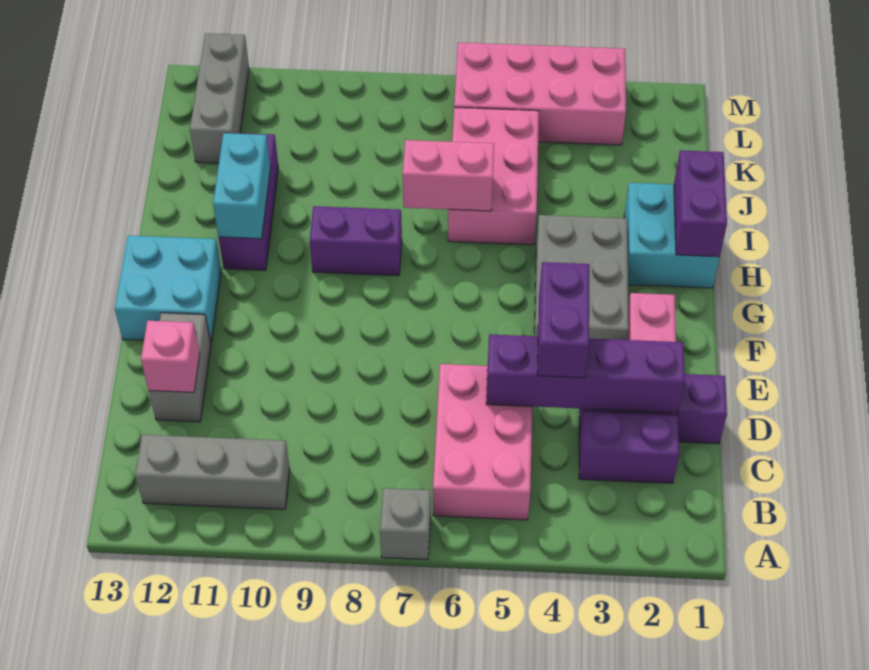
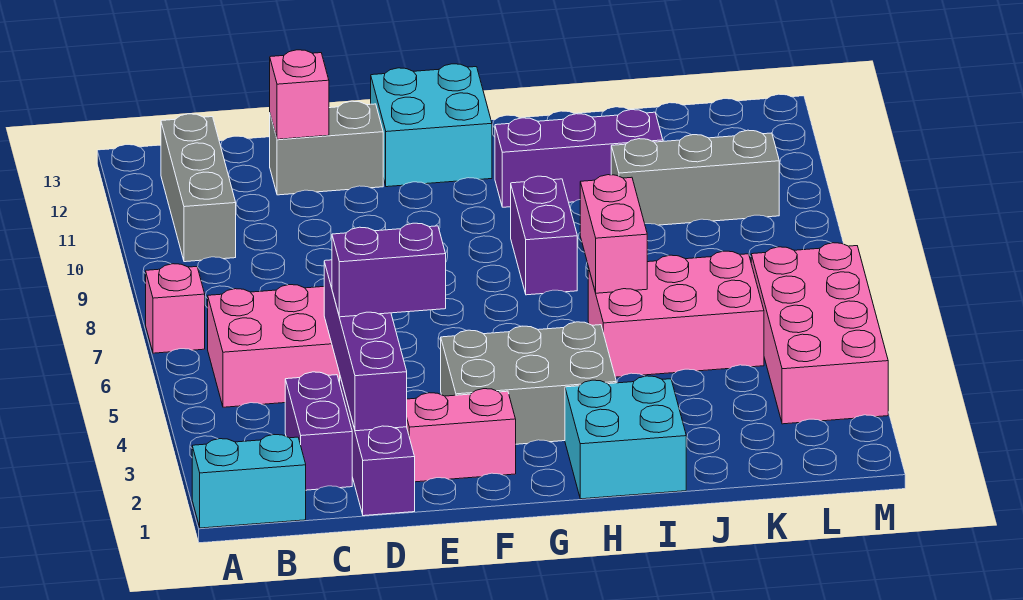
grey brick A7 level 1 -> pink brick A7 level 1
purple brick H1:I1 level 2 -> none
cyan brick H11:I11 level 2 -> cyan brick A1:B1 level 1
grey brick K12:M12 level 1 -> grey brick J10:L10 level 1

